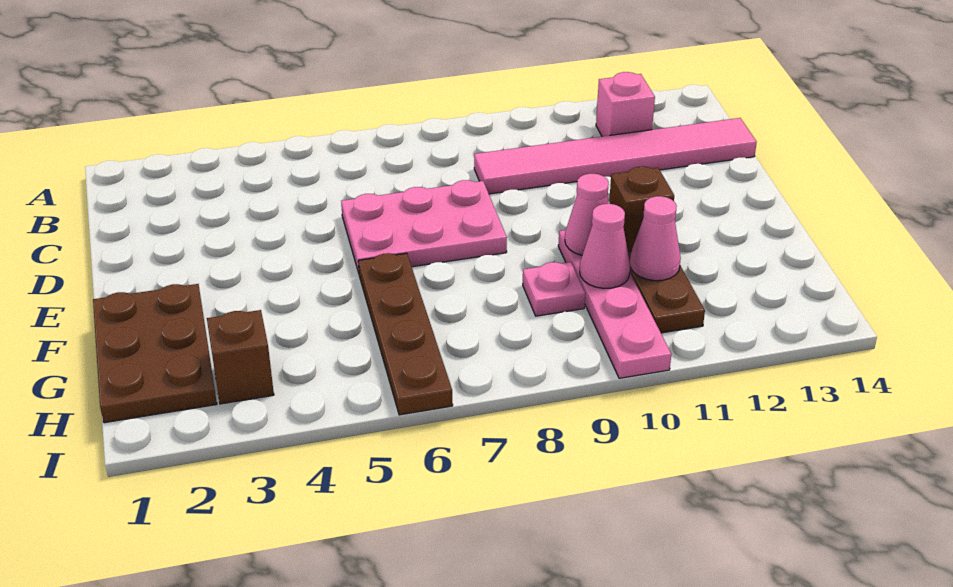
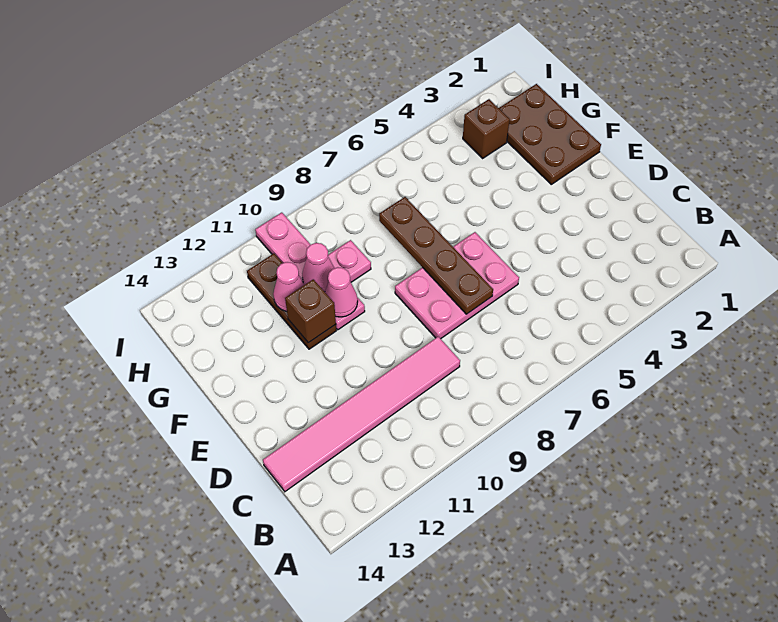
pink brick B12 level 1 -> none
brown plate F6:I6 level 1 -> brown plate D7:G7 level 2

